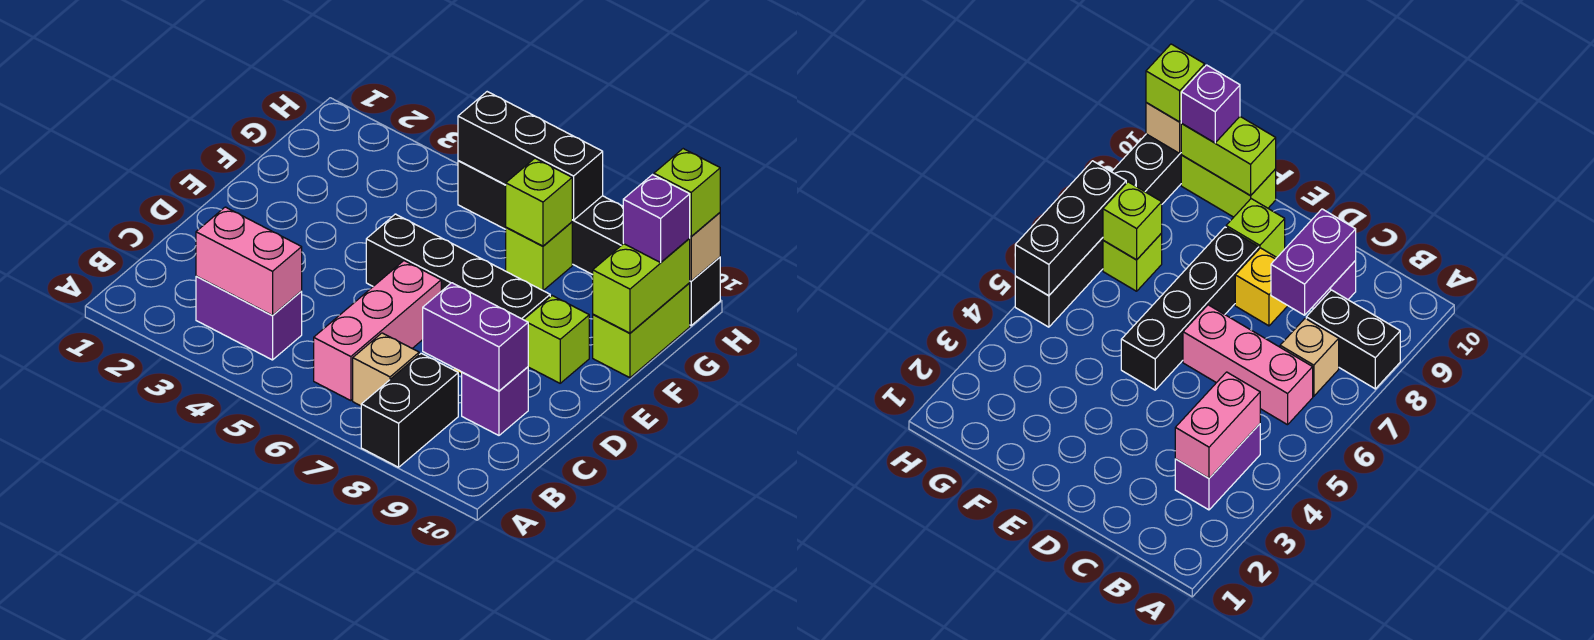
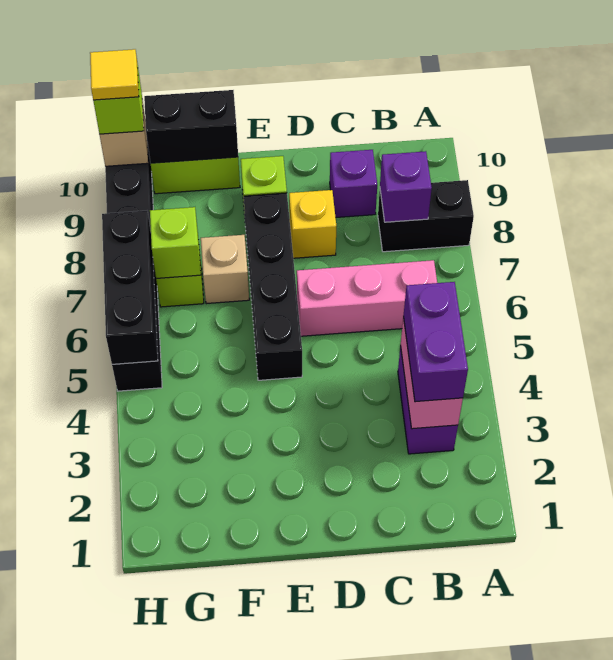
tan brick B7 level 1 -> tan brick F7 level 1
purple brick C8:C9 level 2 -> purple brick B3:B4 level 3
lime brick F10:G10 level 2 -> black brick F10:G10 level 2
purple brick G10 level 3 -> purple brick B8 level 2
none -> yellow tile H10 level 4

